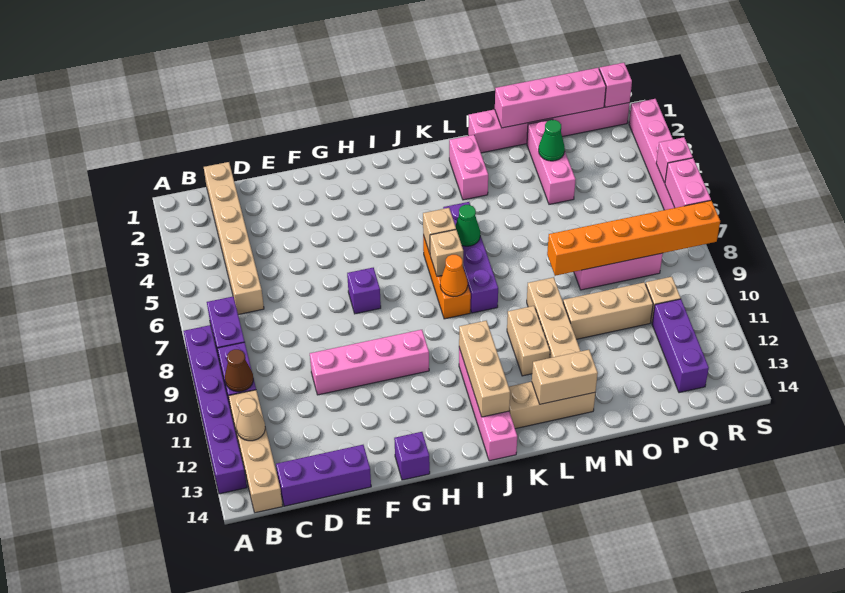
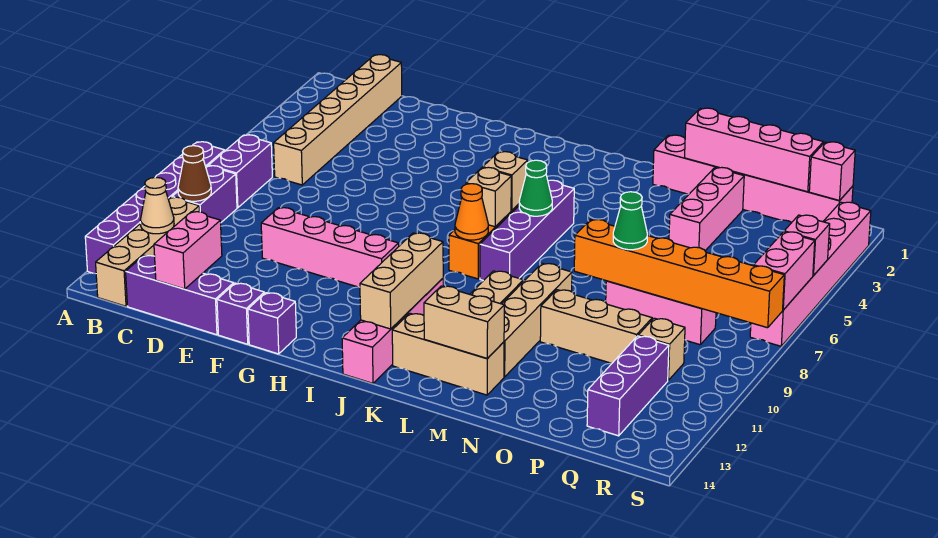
purple brick G7 level 1 -> purple brick F14 level 1
pink brick L2:L3 level 1 -> pink brick D13:D14 level 2
green cone O3 level 2 -> green cone O8 level 3

